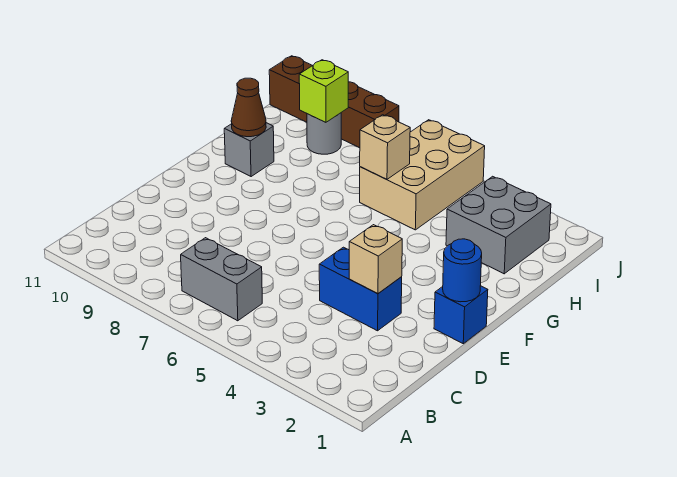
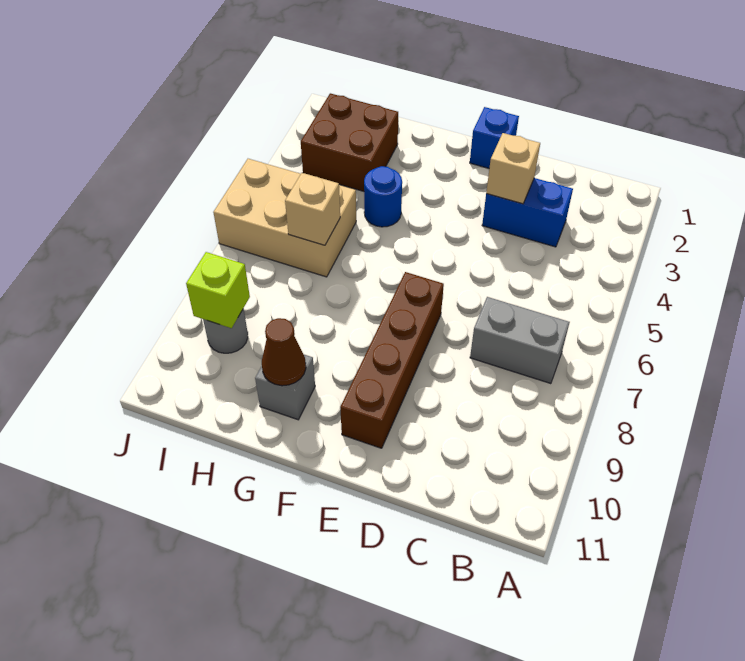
grey brick B6:B7 level 1 -> grey brick B7:C7 level 1
blue brick D3:D4 level 1 -> blue brick C3:D3 level 1
blue round brick E1 level 2 -> blue round brick G4 level 1
grey brick H2:I3 level 1 -> brown brick H2:I3 level 1
brown brick J8:J11 level 1 -> brown brick E7:E10 level 1

